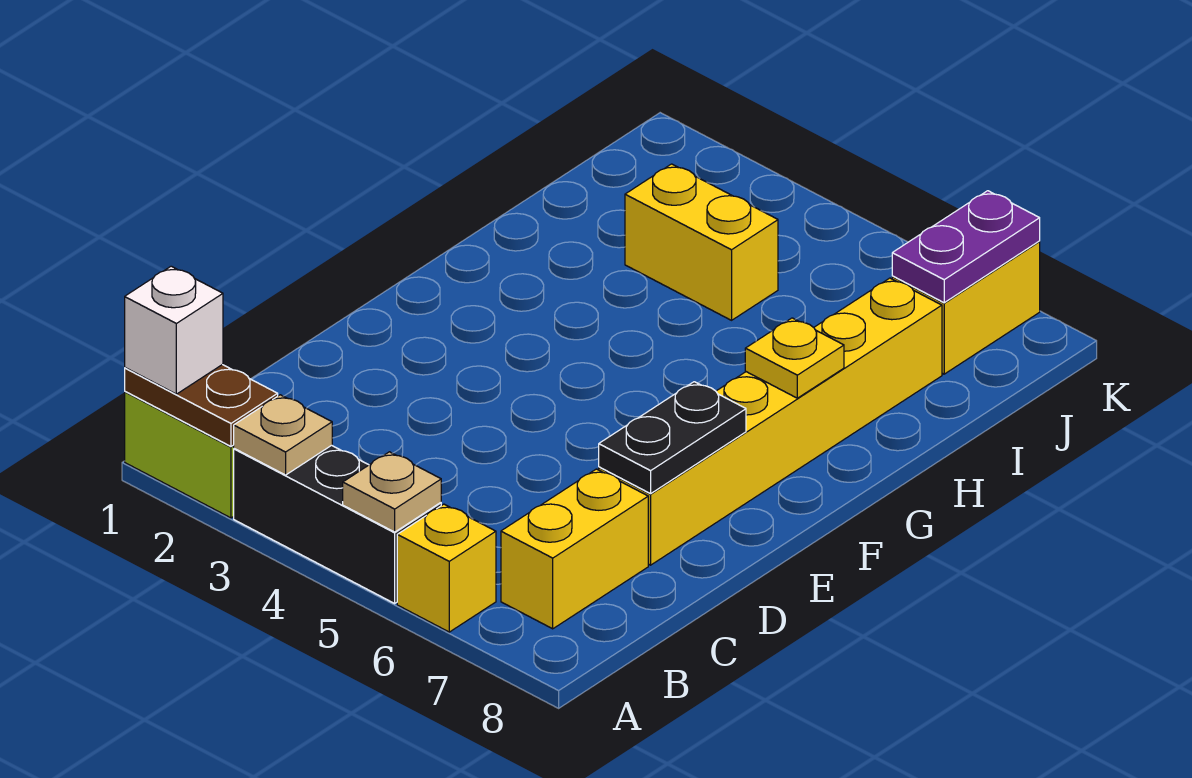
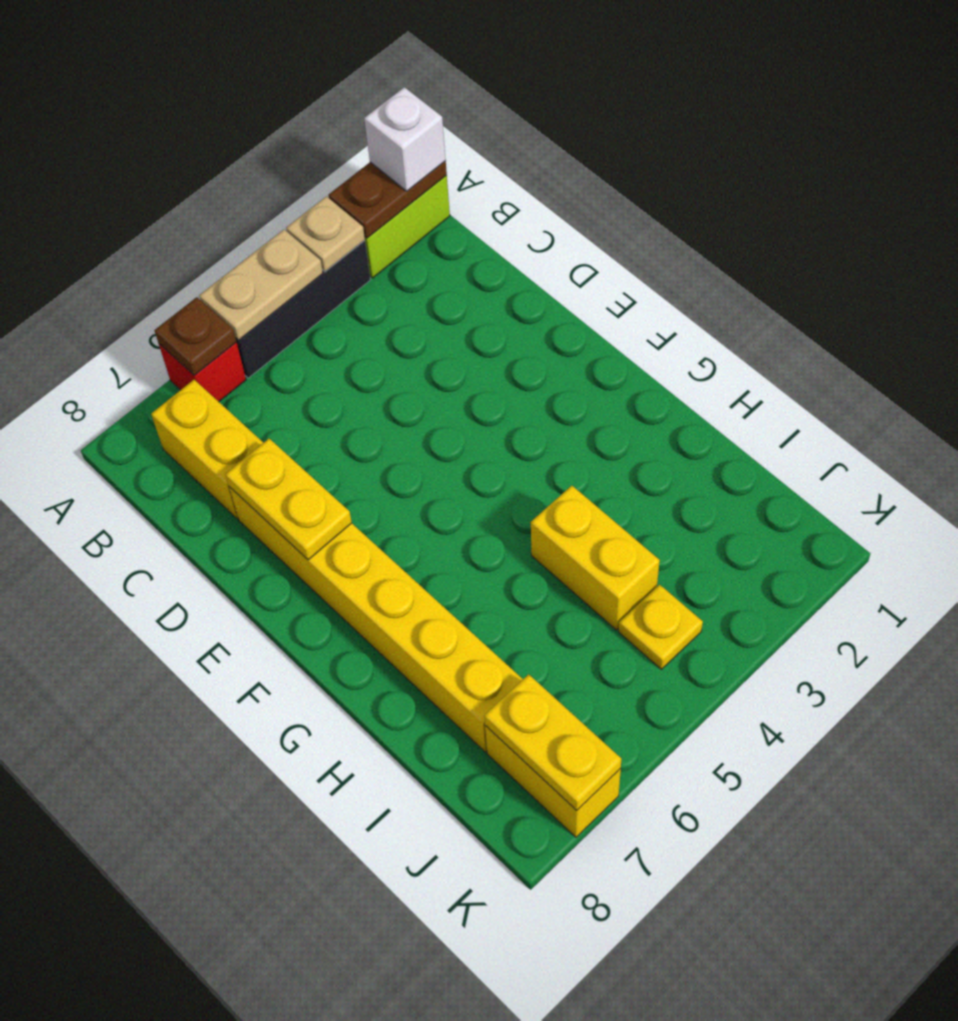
tan plate A5 level 2 -> tan plate A4:A5 level 2
yellow brick A6 level 1 -> red brick A6 level 1
none -> brown plate A6 level 2
black plate D7:E7 level 2 -> yellow plate D7:E7 level 2
yellow plate G7 level 2 -> yellow plate J4 level 1
yellow brick I3:I4 level 1 -> yellow brick H4:I4 level 1
purple plate J7:K7 level 2 -> yellow plate J7:K7 level 2

